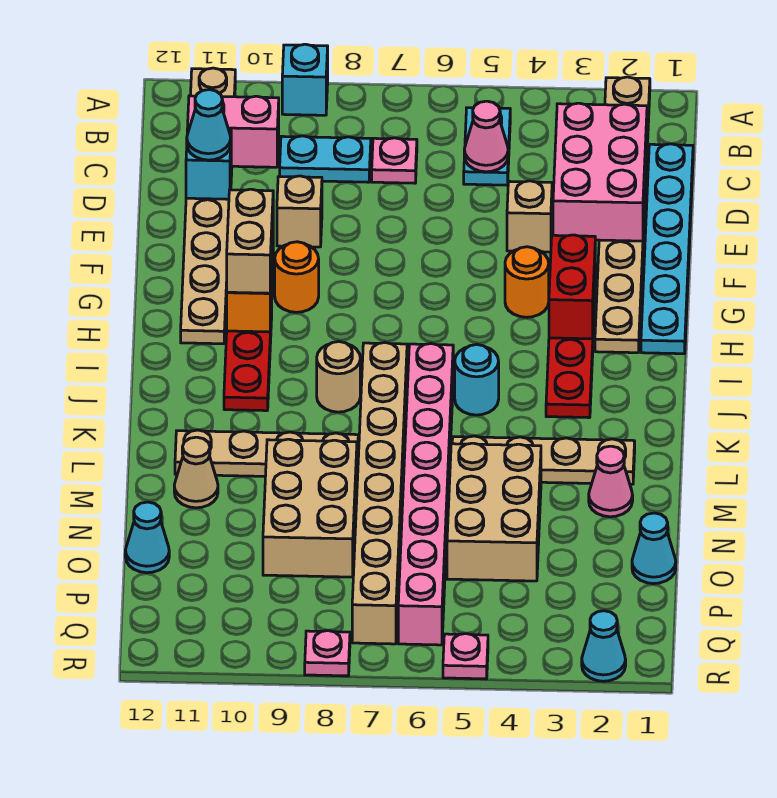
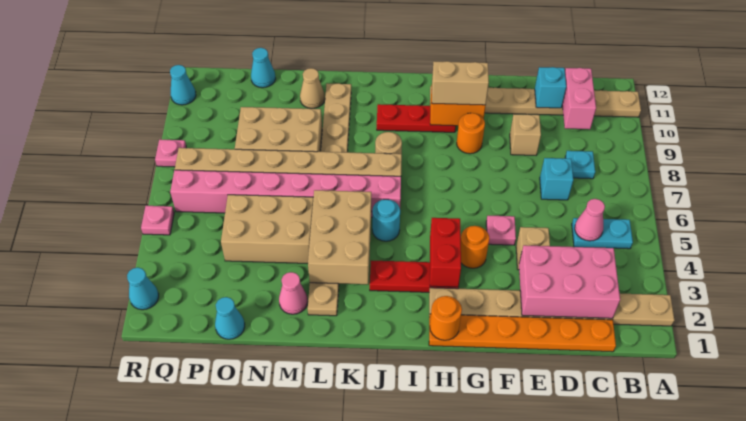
cyan brick A9 level 1 -> cyan brick D7 level 1
cyan plate C1:H1 level 1 -> orange plate C1:H1 level 1
pink plate C7 level 1 -> pink plate F5 level 1
cyan plate C8:C9 level 1 -> cyan plate C8 level 1
cyan cone D11 level 3 -> cyan cone R11 level 1
red brick G3:H3 level 2 -> red brick H3:H4 level 2
none -> orange round brick H1 level 2
none -> tan brick K3:L5 level 2

